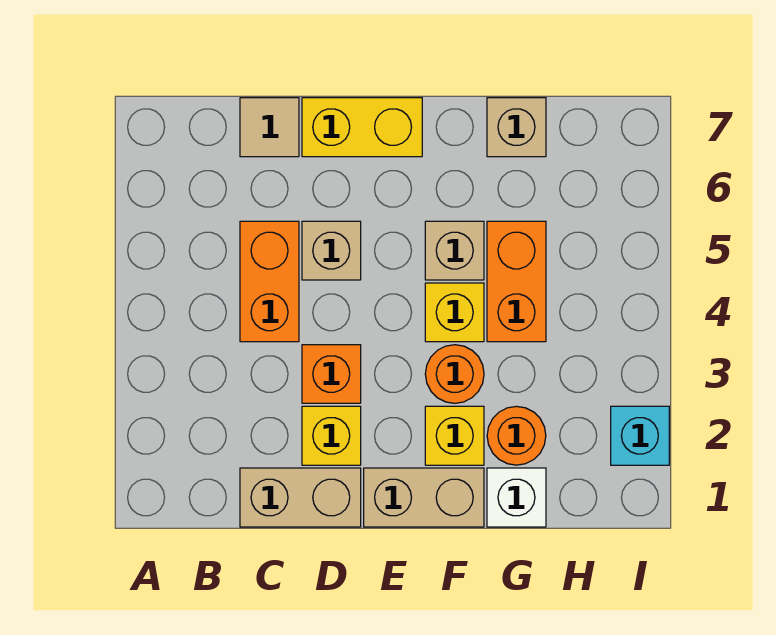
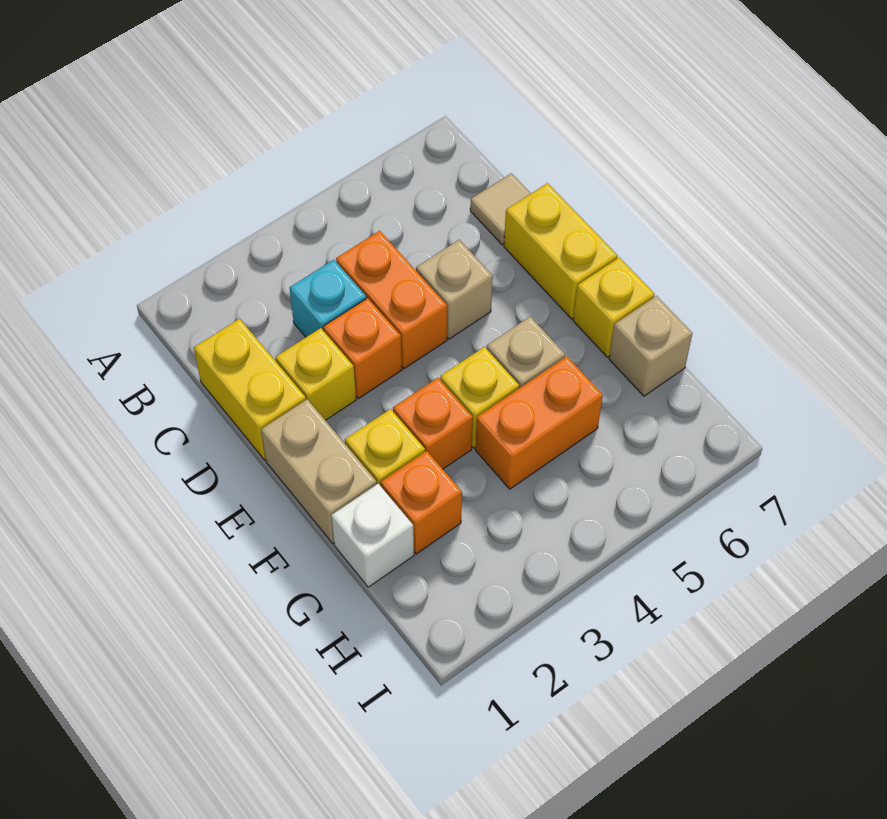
tan brick C1:D1 level 1 -> yellow brick C1:D1 level 1
orange brick C4:C5 level 1 -> orange brick C4:D4 level 1
orange round brick F3 level 1 -> orange brick F3 level 1
none -> yellow brick F7 level 1
orange round brick G2 level 1 -> orange brick G2 level 1
cyan brick I2 level 1 -> cyan brick C3 level 1

